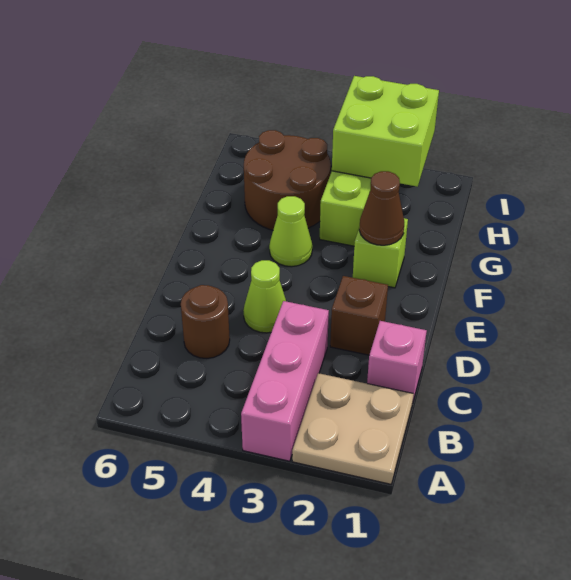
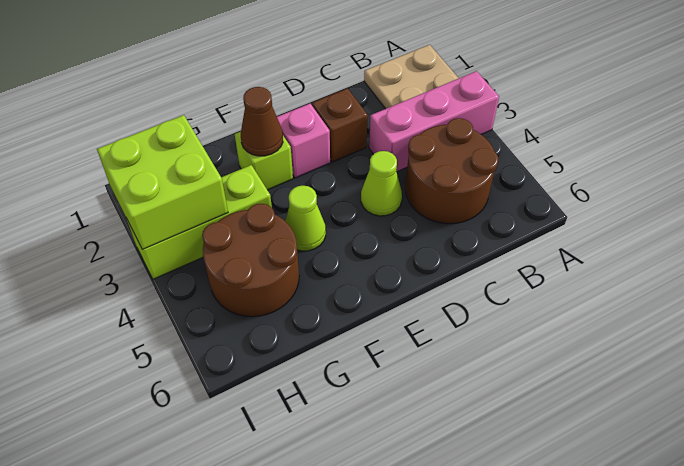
pink brick C1 level 1 -> pink brick E2 level 1
brown round brick C5 level 1 -> brown round brick B4:C5 level 1

